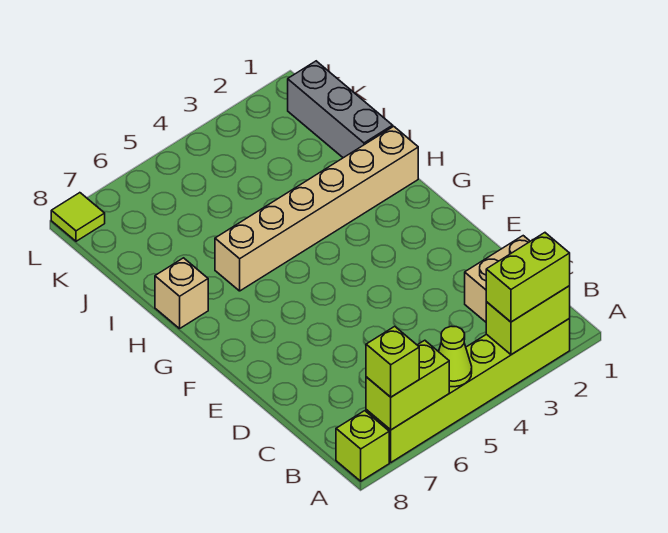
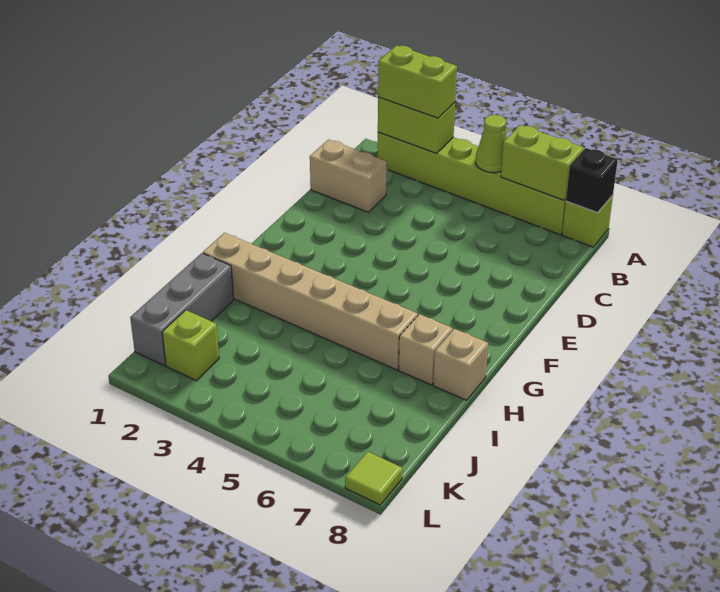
lime brick A7 level 3 -> lime brick K2 level 1
none -> black brick A8 level 2
none -> tan brick H7 level 1

